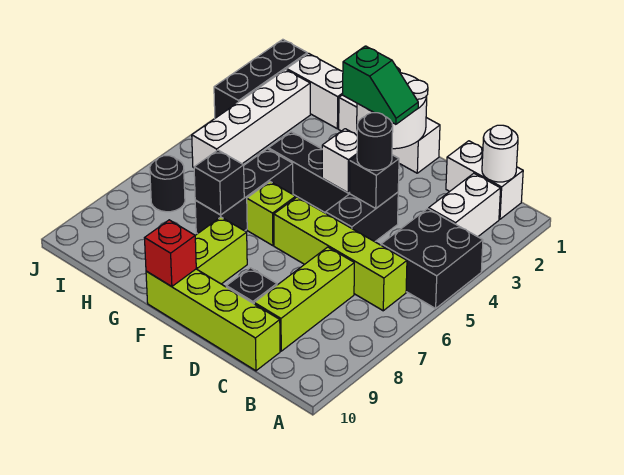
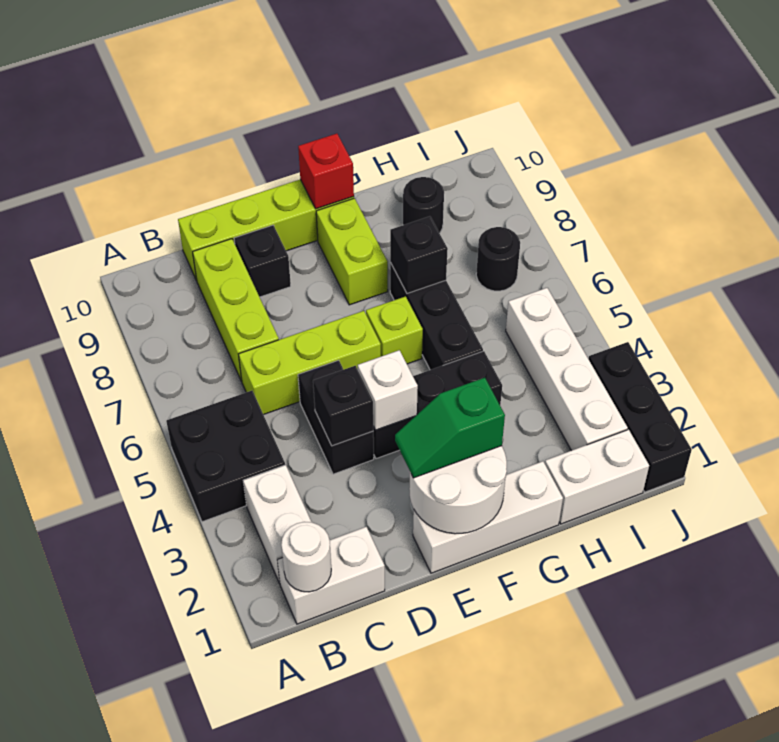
lime brick B6:E6 level 1 -> lime brick C6:E6 level 1
black round brick D4 level 3 -> black round brick H9 level 1

